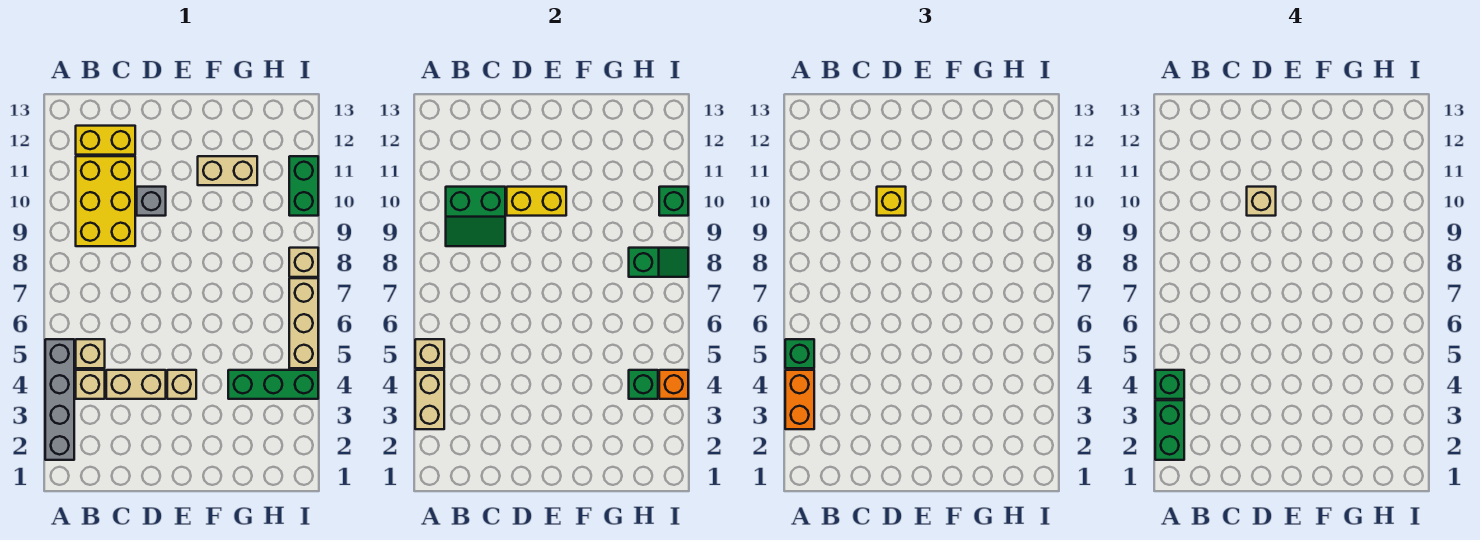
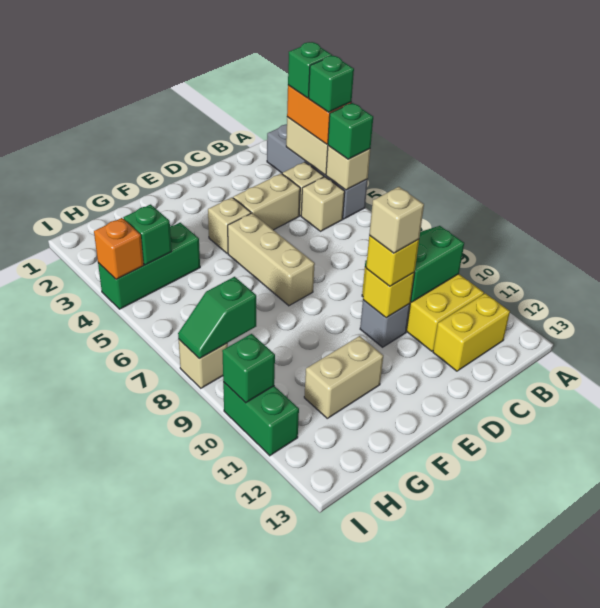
green brick A2:A3 level 4 -> green brick A3 level 4
yellow brick D10:E10 level 2 -> yellow brick D10 level 2
tan brick I5:I7 level 1 -> tan brick E5:E7 level 1

